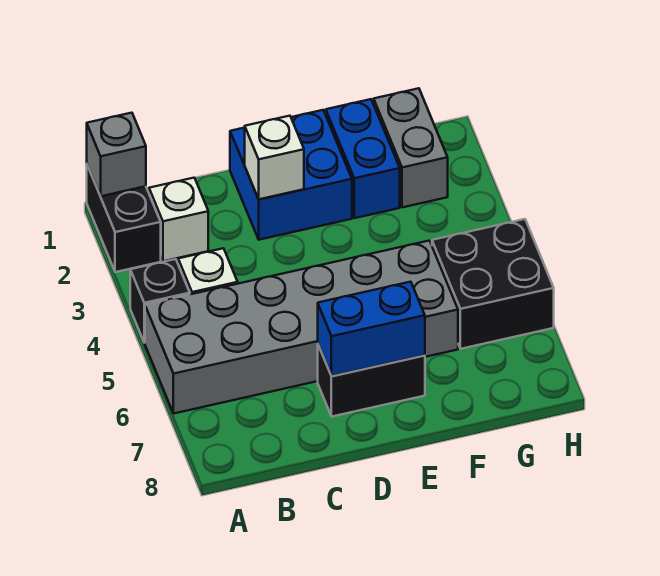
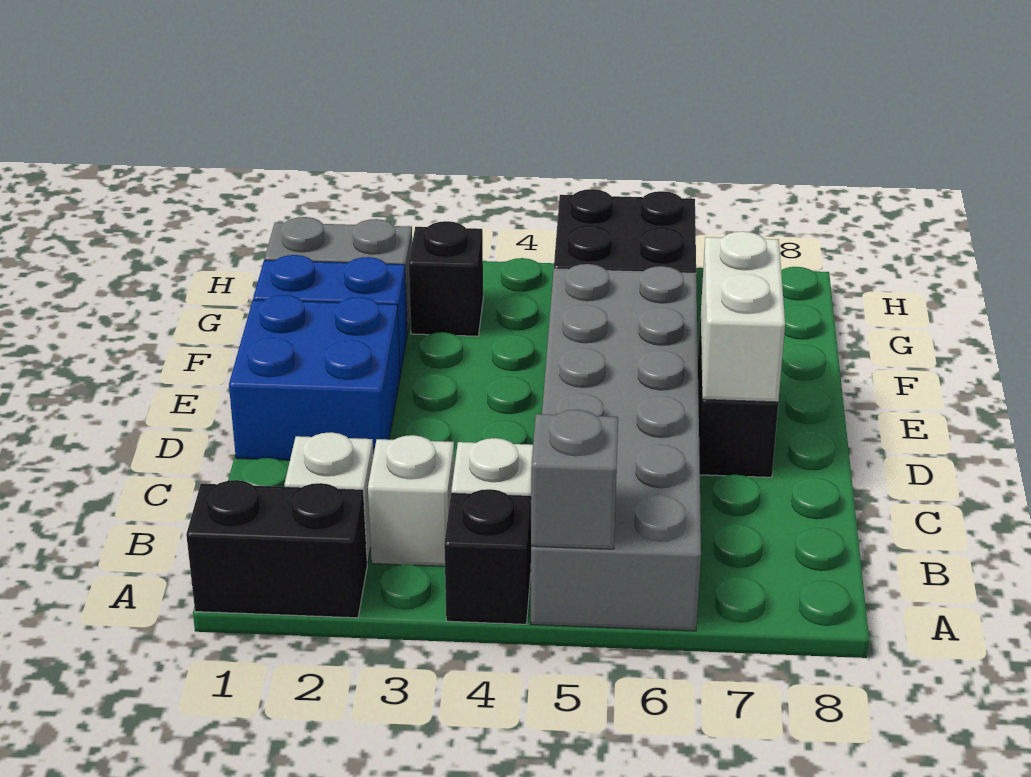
grey brick A1 level 2 -> grey brick A5 level 2
white brick D2 level 2 -> white brick B3 level 1
blue brick D7:E7 level 2 -> white brick D7:E7 level 2
none -> black brick G3 level 1

